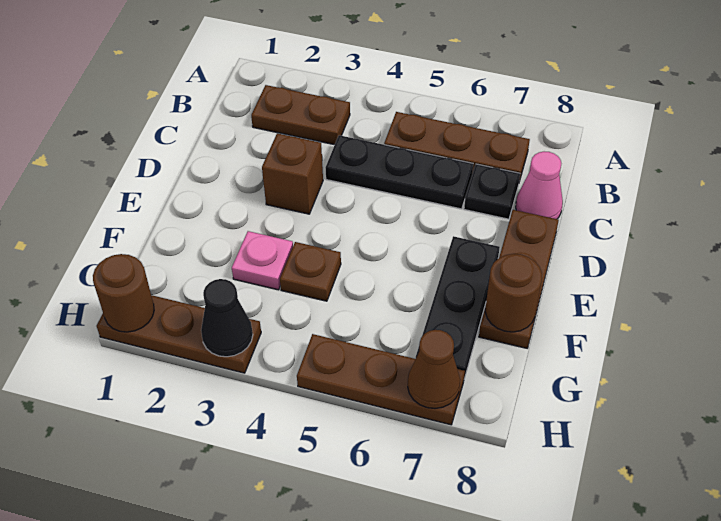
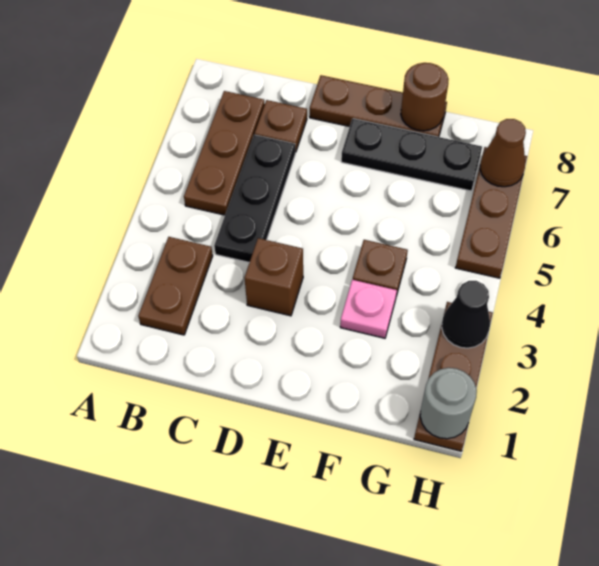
black plate C7 level 1 -> brown plate C7 level 1
pink cone C8 level 1 -> none
brown round brick H1 level 2 -> grey round brick H1 level 2

